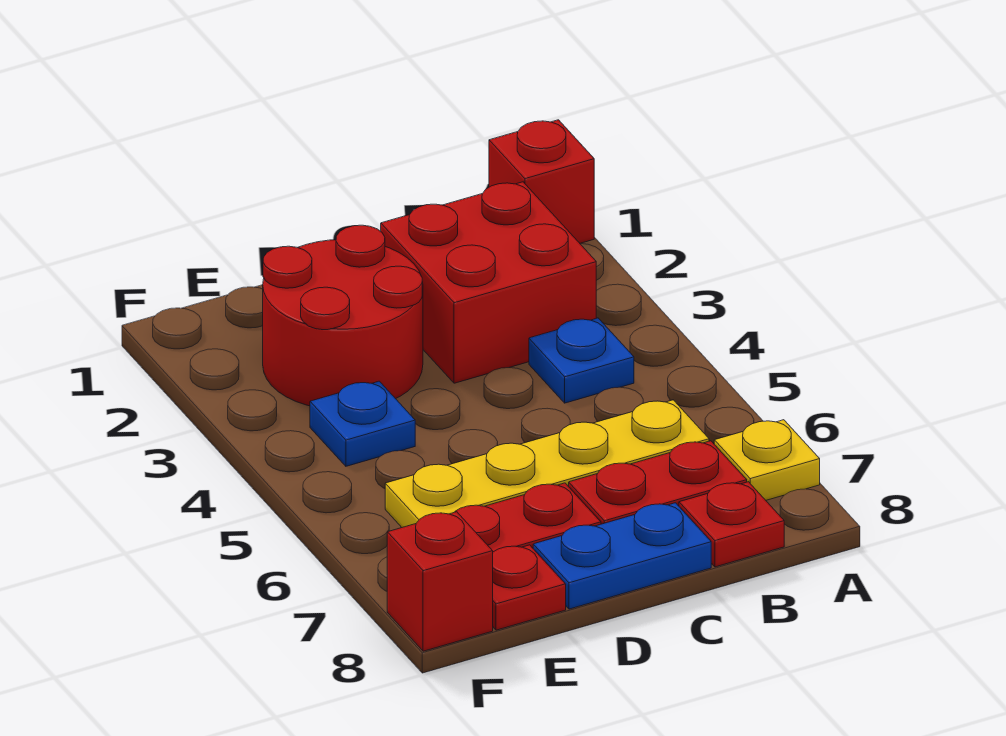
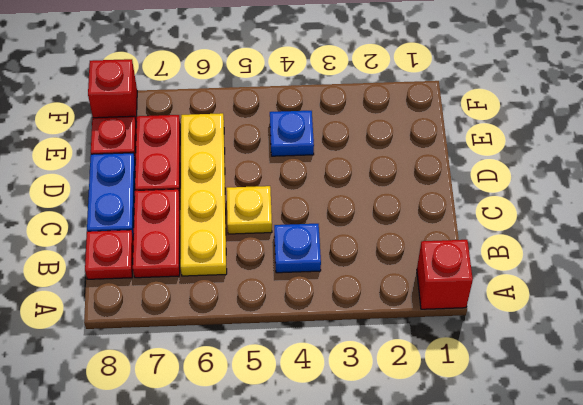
yellow plate A7 level 1 -> yellow plate C5 level 1
red brick B2:C3 level 1 -> none
red round brick D2:E3 level 1 -> none

